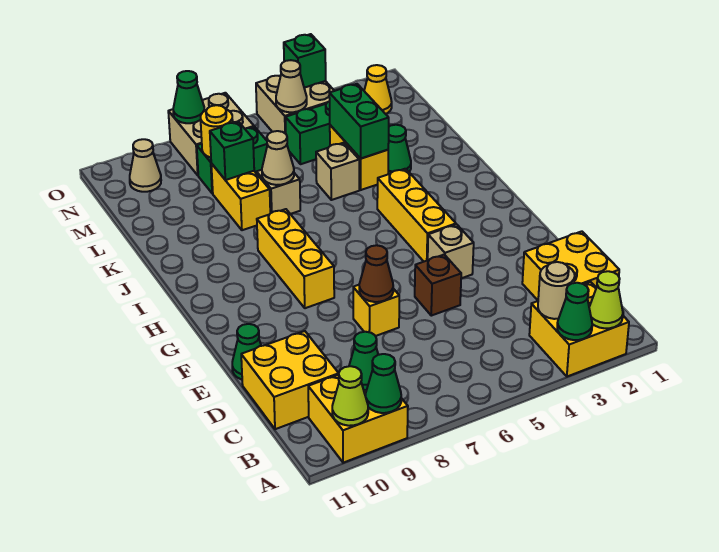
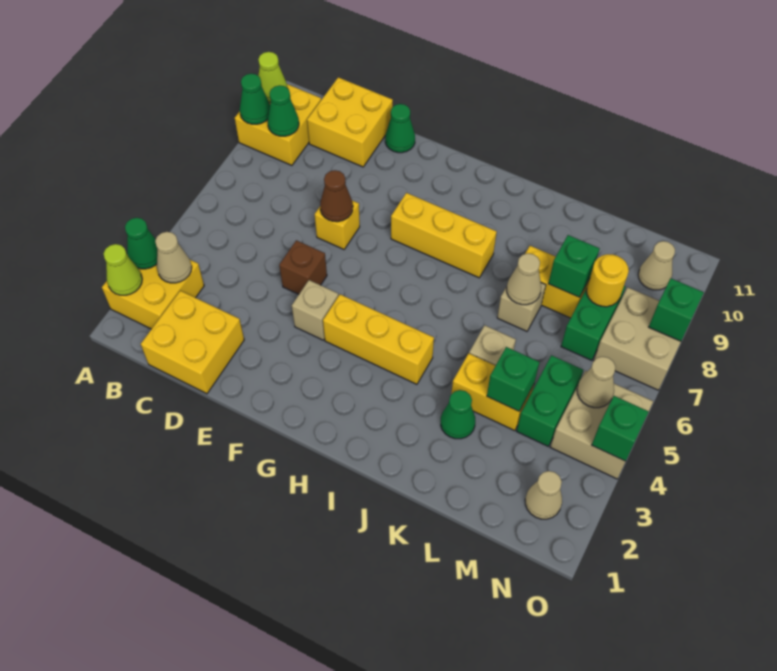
tan round brick B3 level 2 -> tan cone B3 level 2
green brick K4:L4 level 2 -> green brick L4 level 2
yellow cone N2 level 1 -> tan cone N2 level 1
green cone O8 level 2 -> green brick O8 level 2

